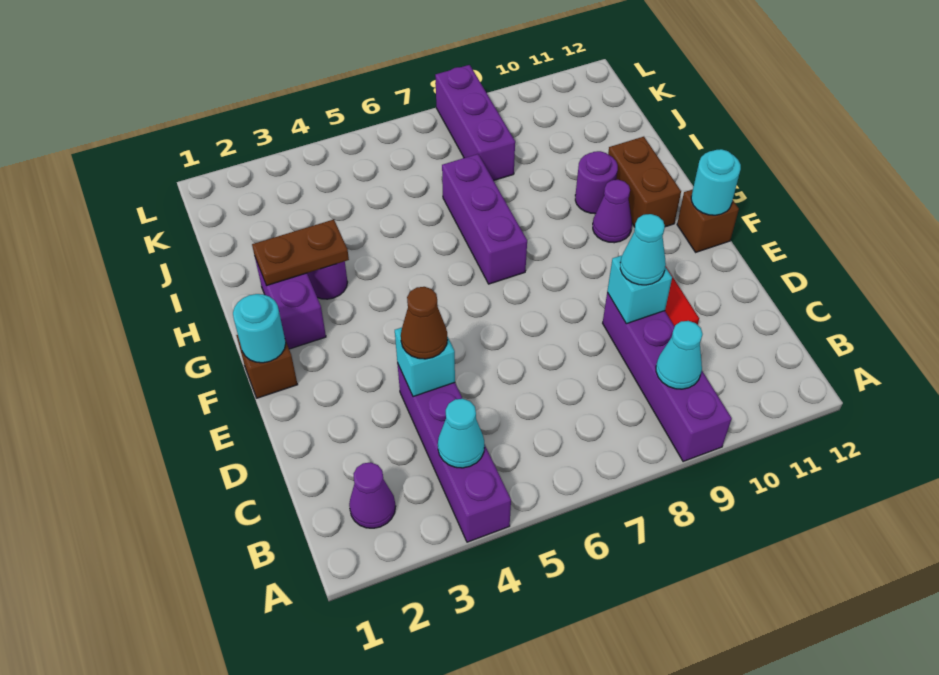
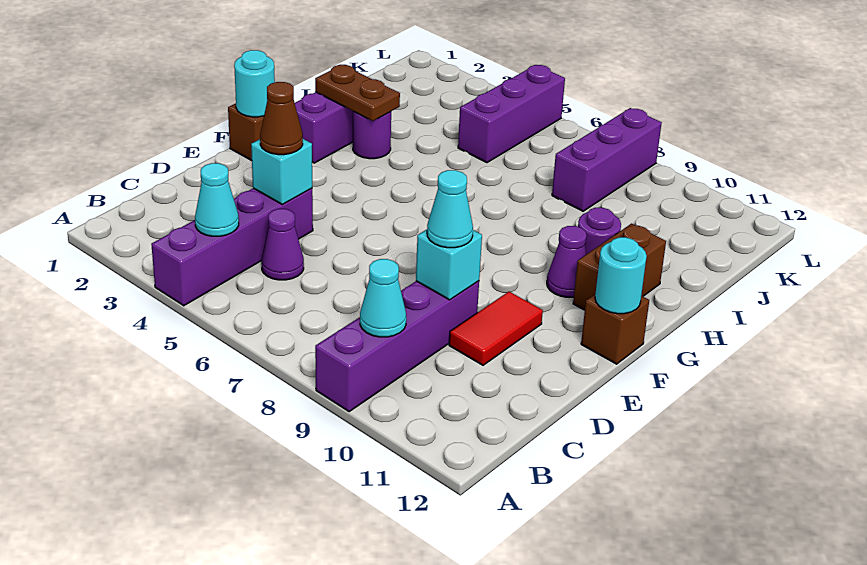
purple cone B2 level 1 -> purple cone C5 level 1
purple brick G7:I7 level 1 -> purple brick J5:L5 level 1

